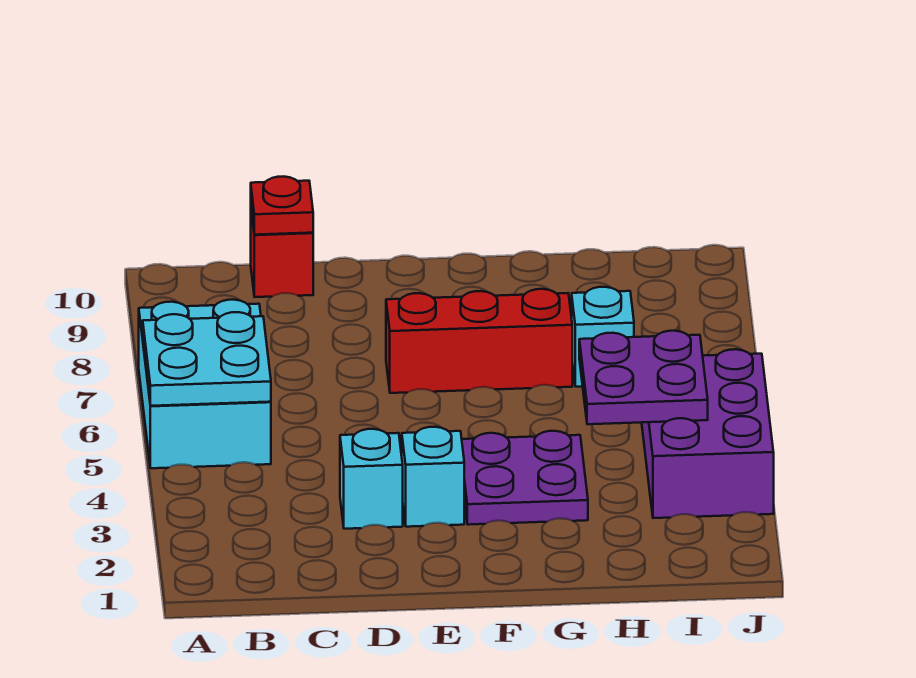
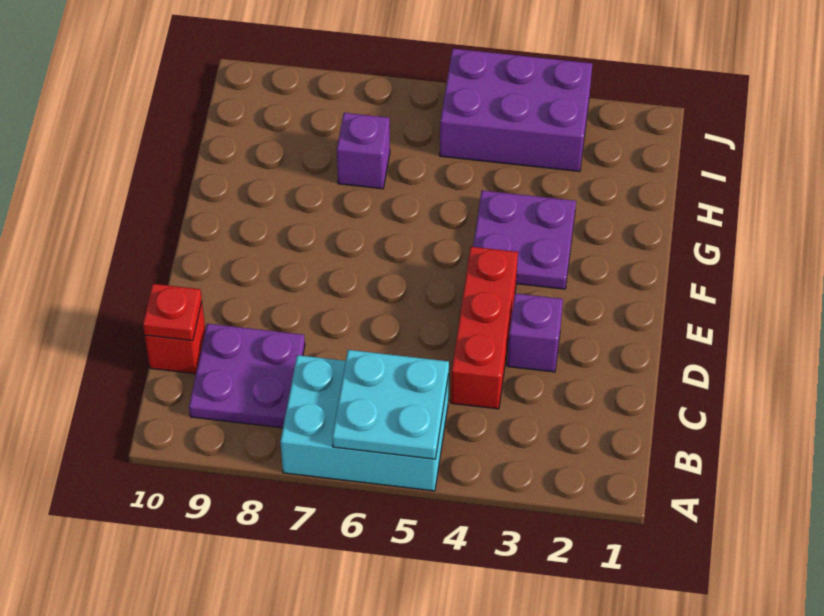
cyan brick D3 level 1 -> purple brick D3 level 1
cyan brick E3 level 1 -> none
red brick E7:G7 level 1 -> red brick C4:E4 level 1
purple plate H4:I5 level 2 -> purple plate B8:C9 level 1
cyan brick H7 level 1 -> purple brick H7 level 1

